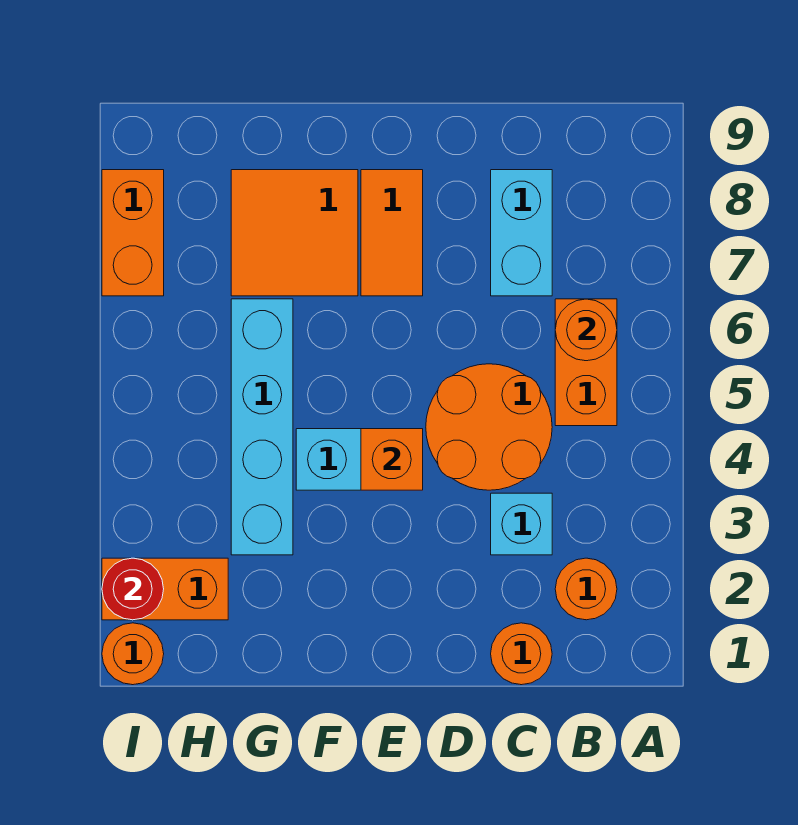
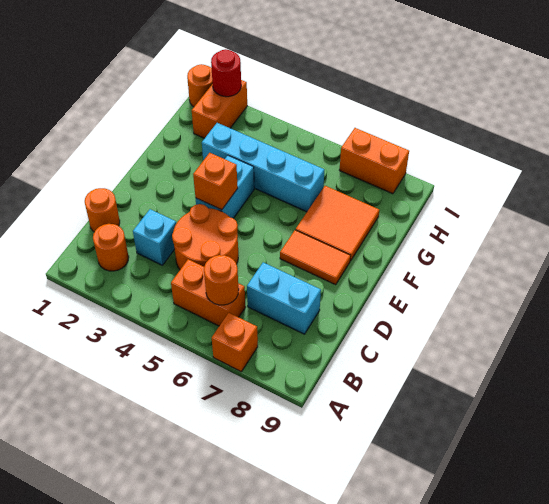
none -> orange brick A7 level 1

